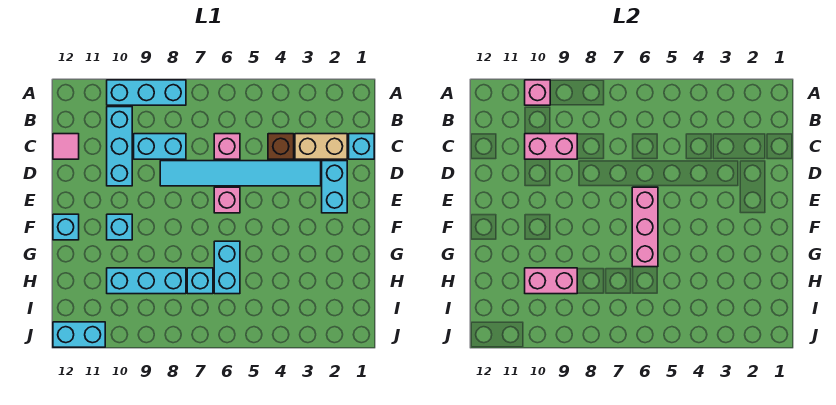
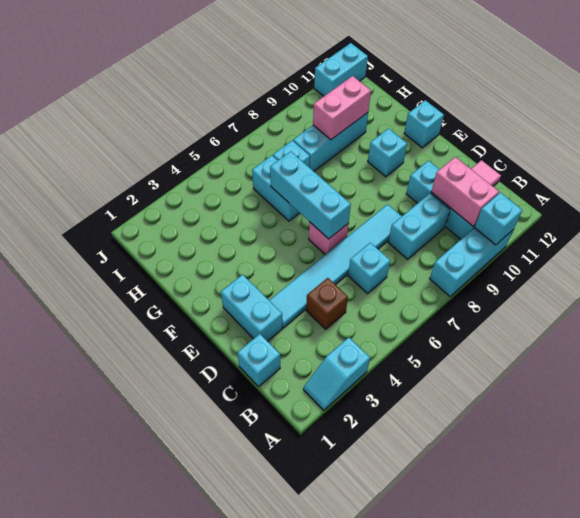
none -> cyan slope A2:A3 level 1 top 3
pink brick A10 level 2 -> cyan brick A10 level 2
tan brick C2:C3 level 1 -> none
pink brick C6 level 1 -> cyan brick C6 level 1
pink brick C9:C10 level 2 -> pink brick B10:C10 level 2
pink brick E6:G6 level 2 -> cyan brick E6:G6 level 2

